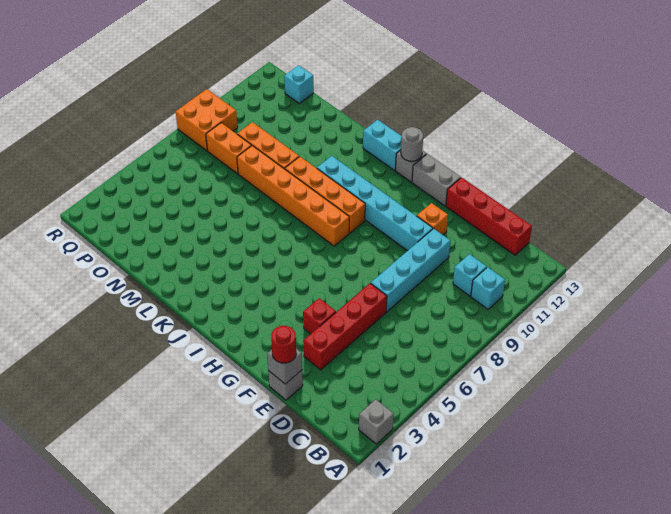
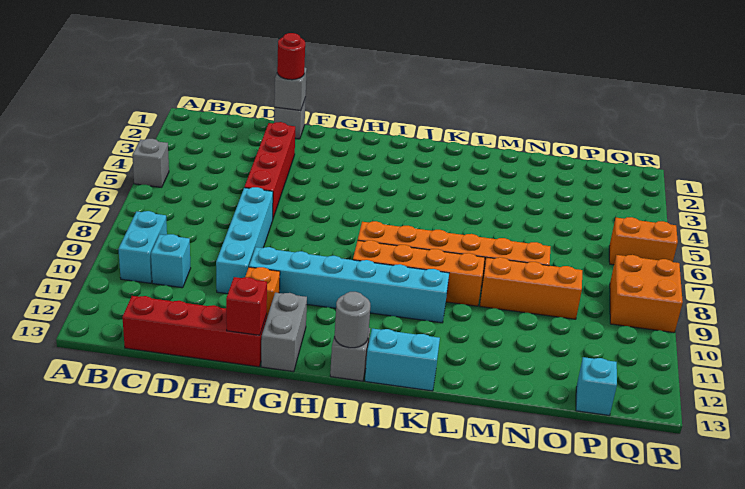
grey brick A2 level 1 -> grey brick A5 level 1
cyan brick B10 level 1 -> cyan brick B9:B10 level 1
red brick F4 level 1 -> red brick F13 level 2
grey brick G13:H13 level 1 -> grey brick G12:G13 level 1
orange brick O8:P8 level 1 -> orange brick Q6:R6 level 1

